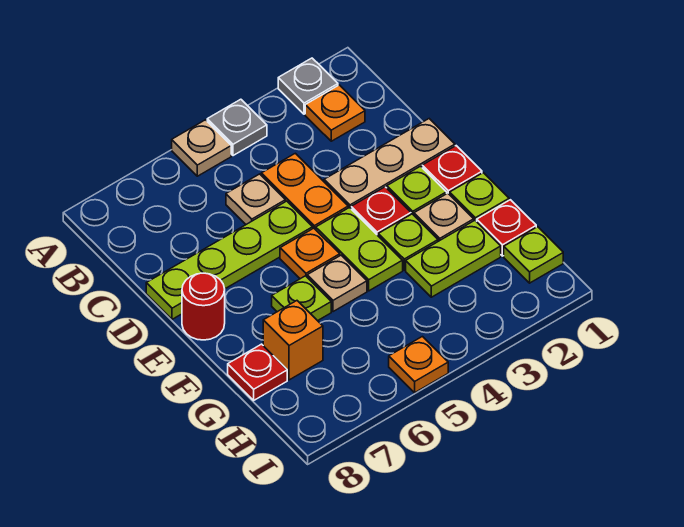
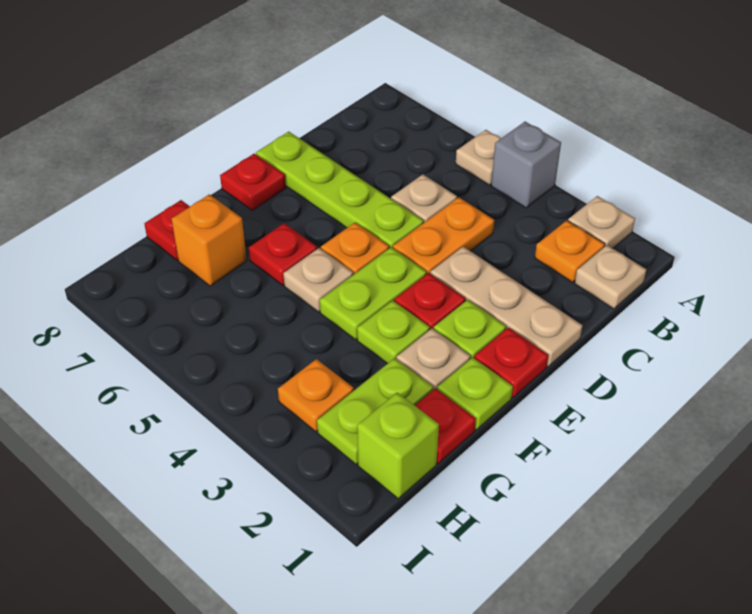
grey plate A2 level 1 -> tan plate A2 level 1
grey plate A4 level 1 -> grey brick A4 level 1
none -> tan plate B1 level 1
red round brick E8 level 1 -> red plate E8 level 1
lime plate F6 level 1 -> red plate F6 level 1
lime plate G2:G3 level 1 -> lime plate G2:H2 level 1
lime plate H1 level 1 -> lime brick H1 level 1
orange plate I5 level 1 -> orange plate H3 level 1

